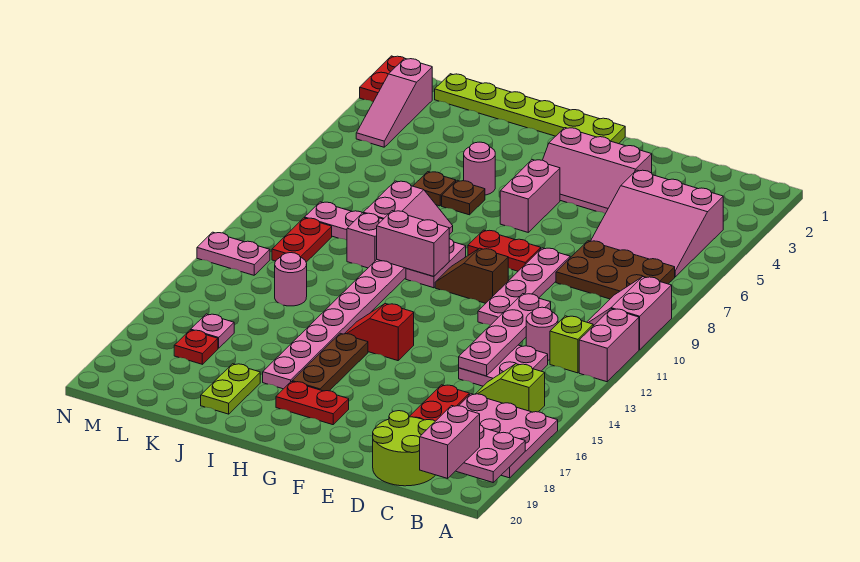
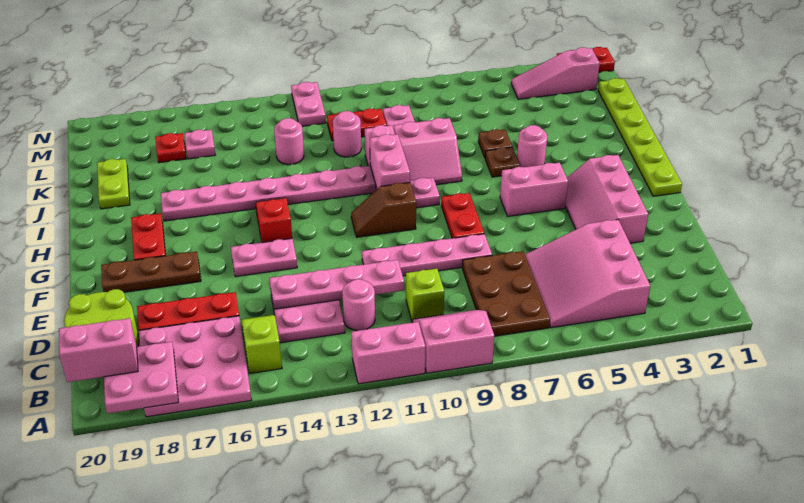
lime brick B12 level 1 -> lime brick C10 level 1
brown slope F10:G10 level 1 top F -> brown slope G10:G11 level 1 top 10
none -> pink plate F14:F15 level 1
brown plate H15:H17 level 1 -> brown plate F17:F19 level 1
lime plate J18:J19 level 1 -> lime plate J19:K19 level 1
none -> pink round brick K11 level 1

